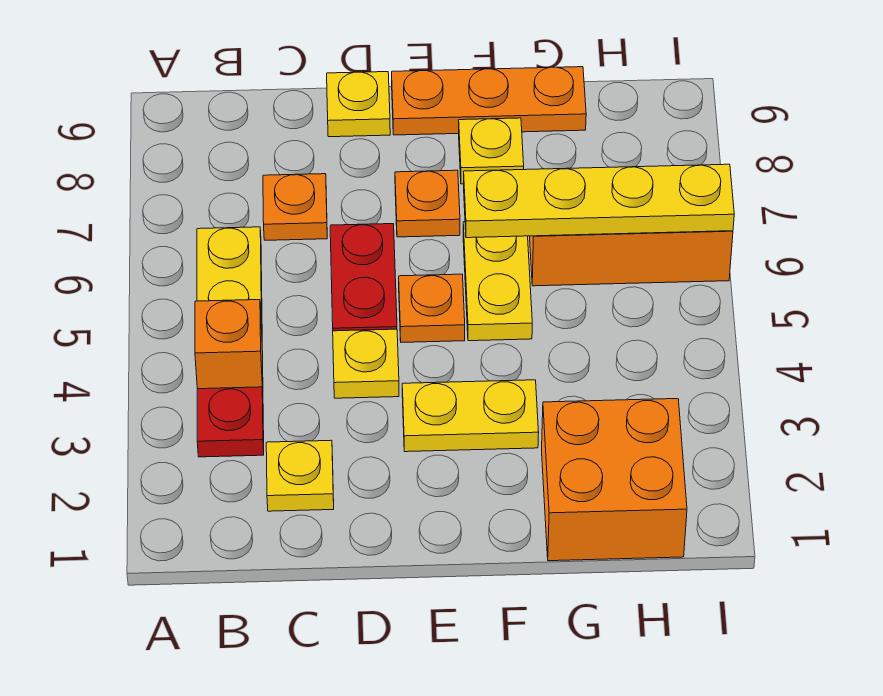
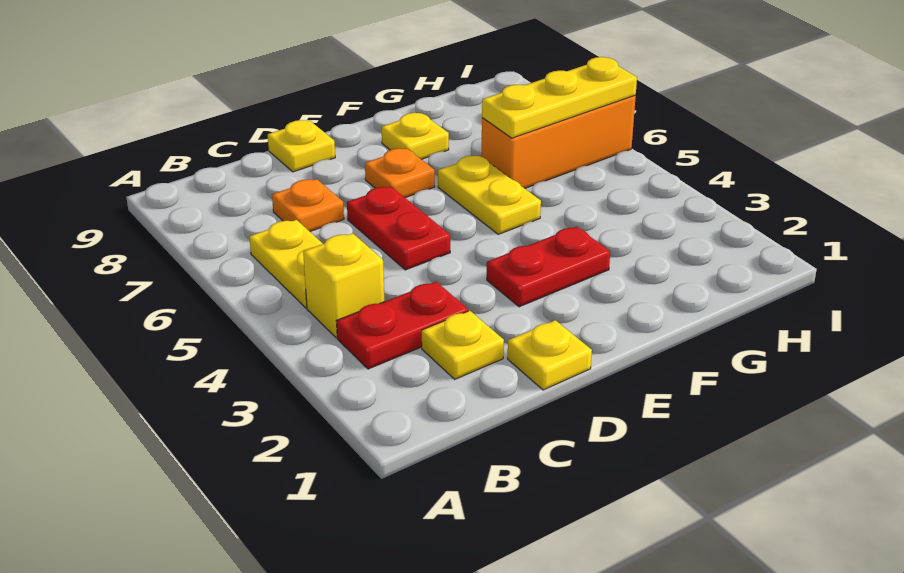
red plate B3 level 1 -> red plate B3:C3 level 1
orange brick B4 level 1 -> yellow brick B4 level 1
yellow plate D4 level 1 -> yellow plate D1 level 1
yellow plate E3:F3 level 1 -> red plate E3:F3 level 1
orange plate E5 level 1 -> none
orange plate E9:G9 level 1 -> none
yellow plate F6:I6 level 2 -> yellow plate G6:I6 level 2
orange brick G1:H2 level 1 -> none

